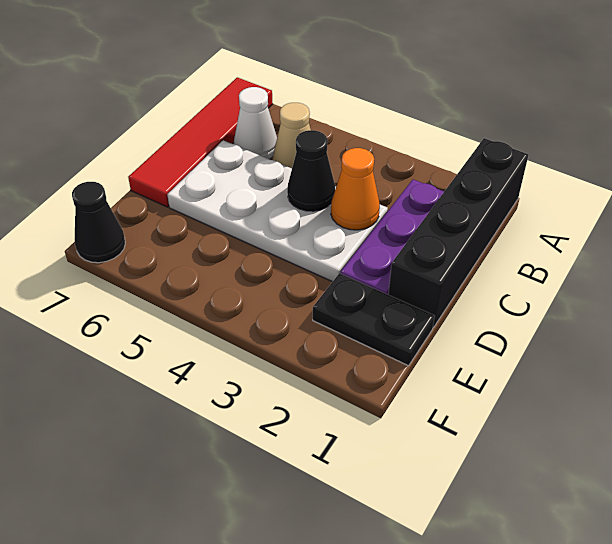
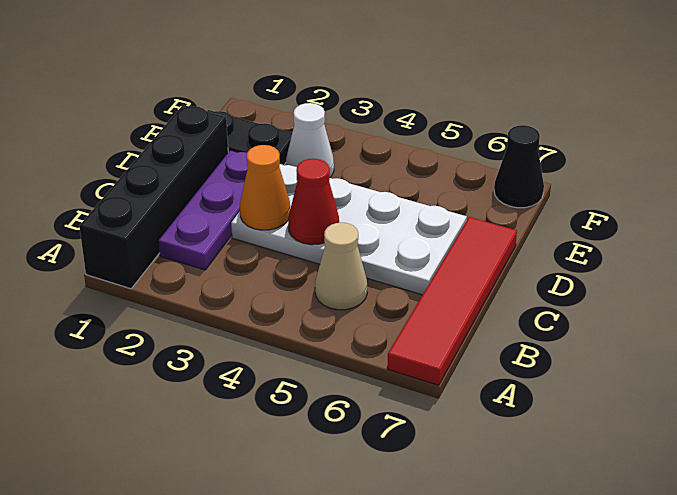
white cone B6 level 1 -> white cone E3 level 1
black cone C4 level 2 -> red cone C4 level 2

